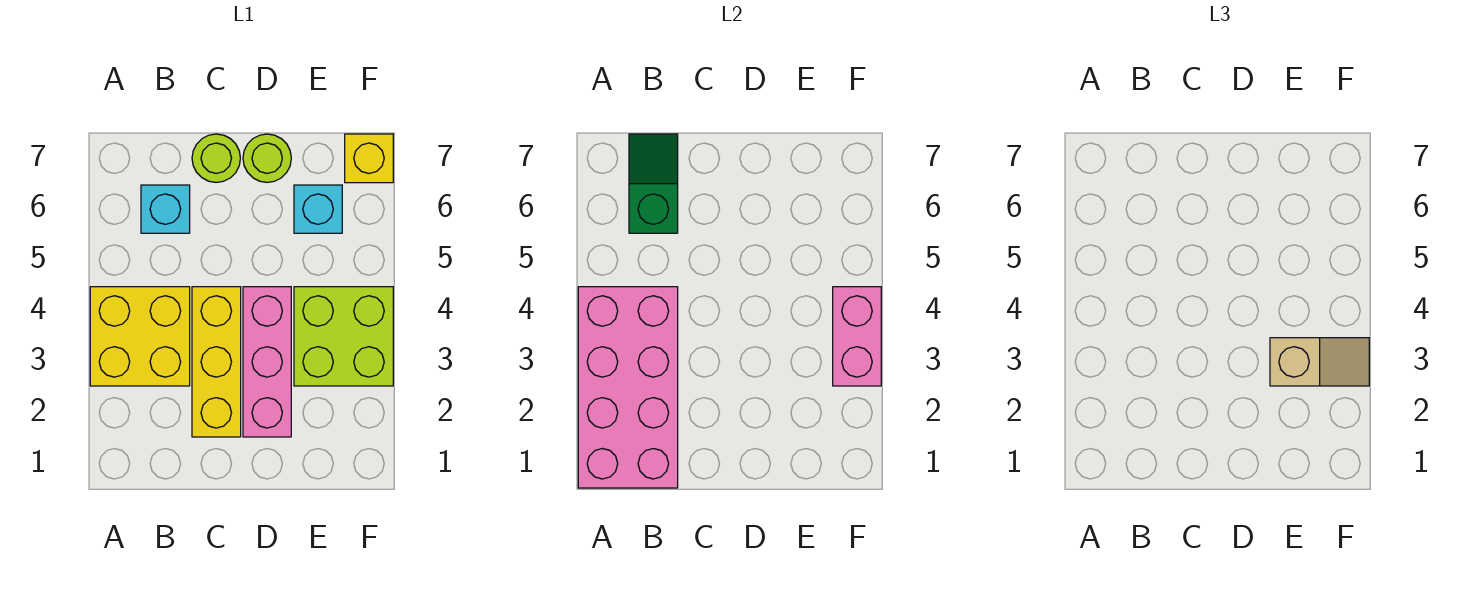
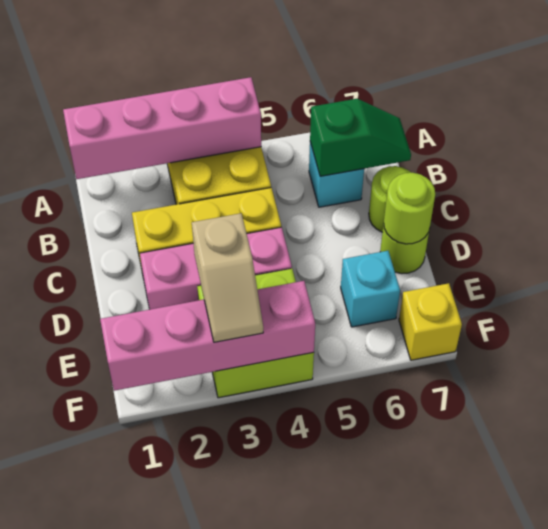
pink brick A1:B4 level 2 -> pink brick A1:A4 level 2
none -> lime round brick D7 level 2
pink brick F3:F4 level 2 -> pink brick F1:F4 level 2

